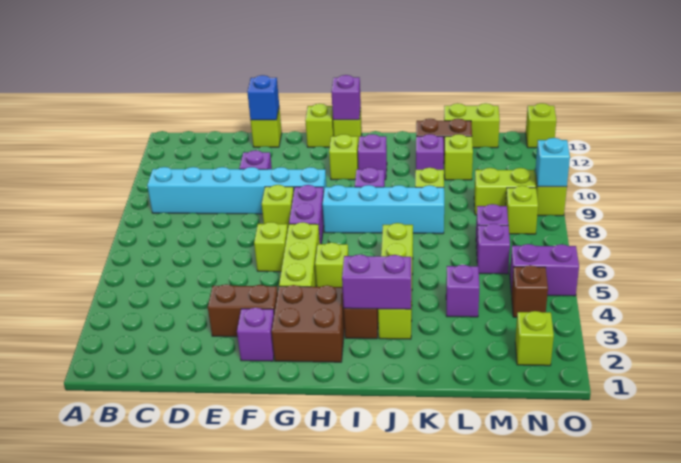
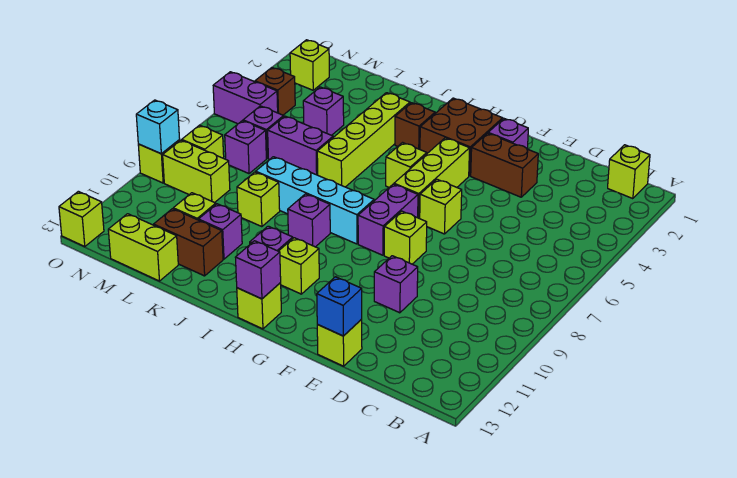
cyan brick B9:G9 level 1 -> none
lime brick G13 level 1 -> lime brick B1 level 1
purple brick I3:J3 level 2 -> purple brick K6:L6 level 1

